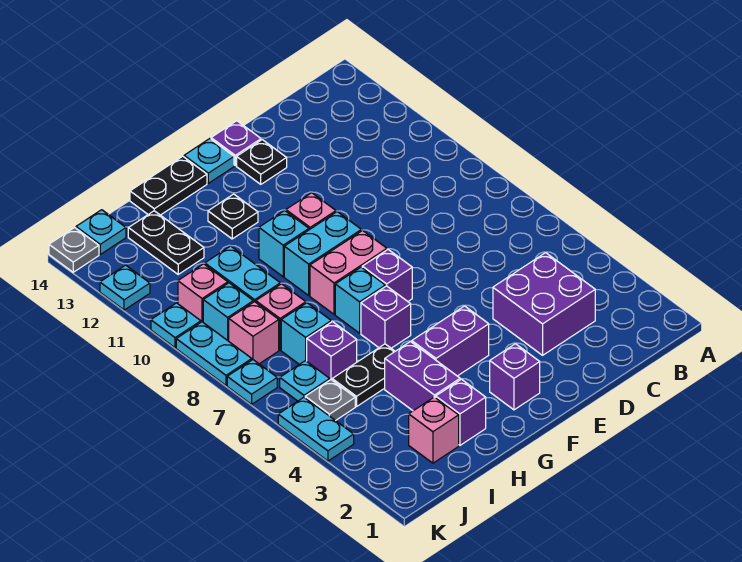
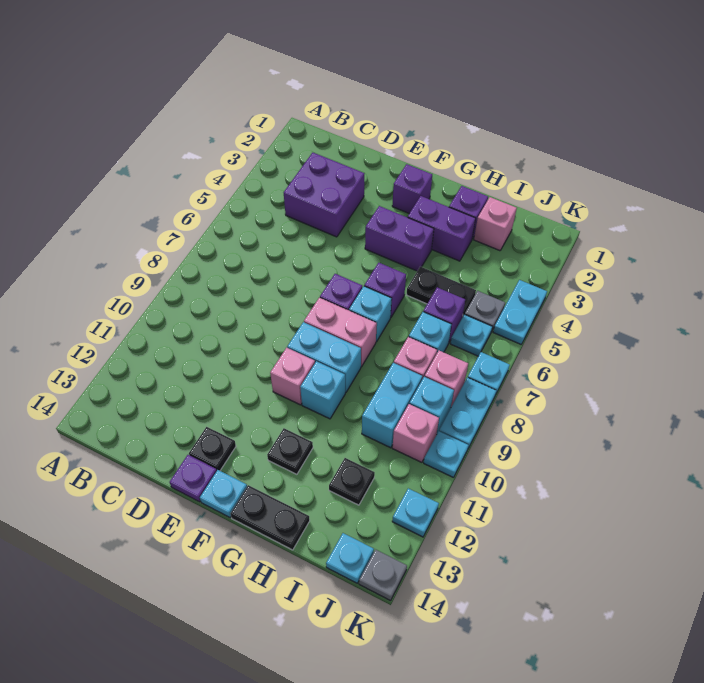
purple brick H3:H4 level 1 -> purple brick G3:H3 level 1
black plate I12:I13 level 1 -> black plate I12 level 1

